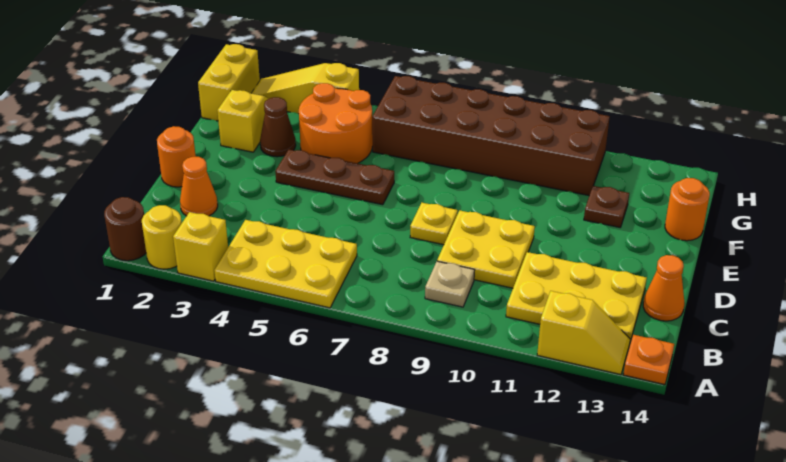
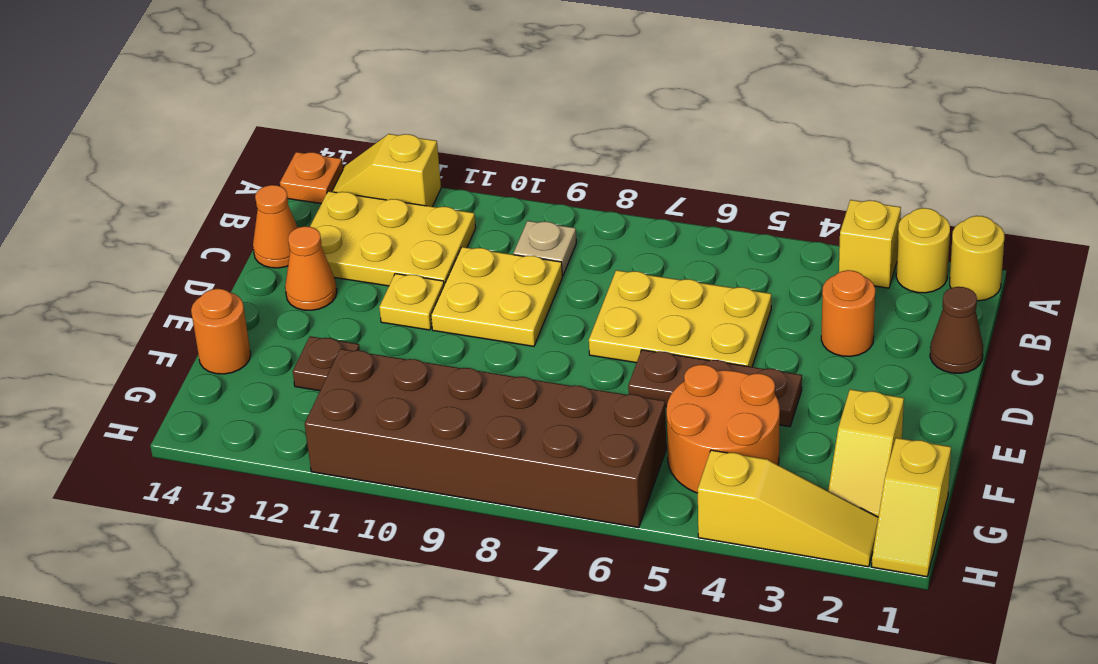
brown round brick A1 level 1 -> yellow round brick A1 level 1
yellow plate A4:B6 level 1 -> yellow plate C5:D7 level 1
orange cone C2 level 1 -> orange cone D13 level 1
orange round brick D1 level 1 -> orange round brick C3 level 1
yellow plate D8 level 1 -> yellow plate D11 level 1
brown cone F3 level 1 -> brown cone C1 level 1
yellow brick G1:H1 level 1 -> yellow slope G1:H1 level 1 top G

